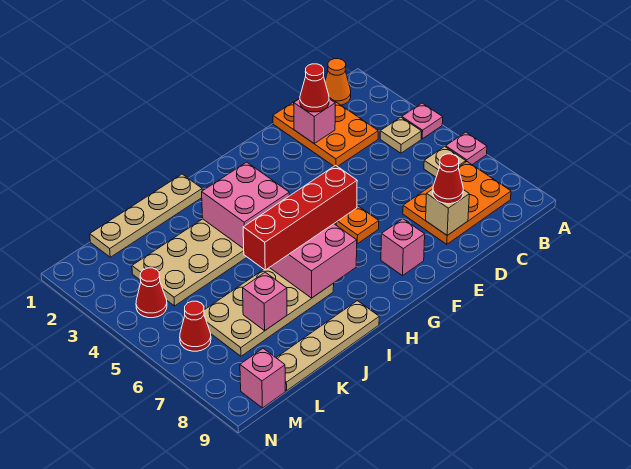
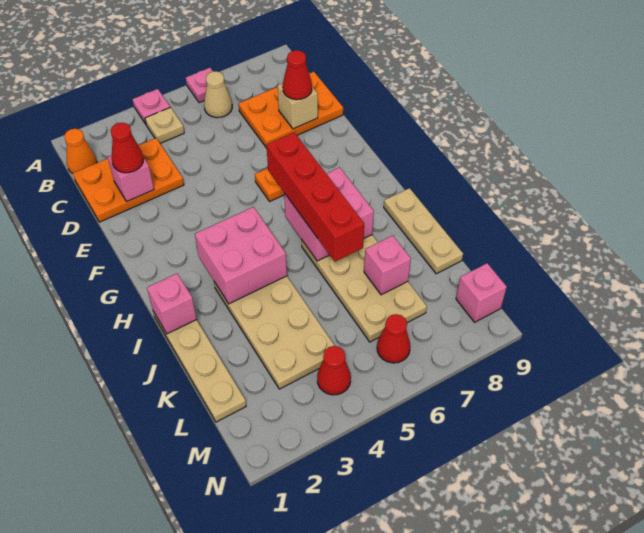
tan plate B6 level 1 -> tan cone B6 level 1
orange plate B7:D8 level 1 -> orange plate C7:D9 level 1
pink brick F8 level 1 -> pink brick I1 level 2
tan plate I9:L9 level 1 -> tan plate I9:K9 level 1

